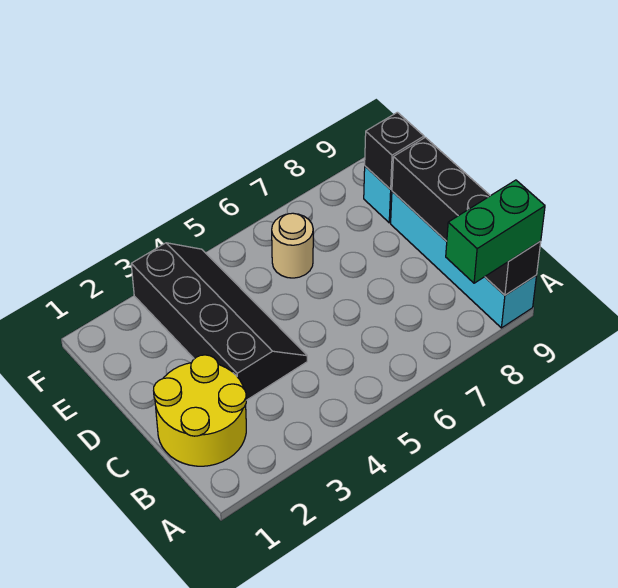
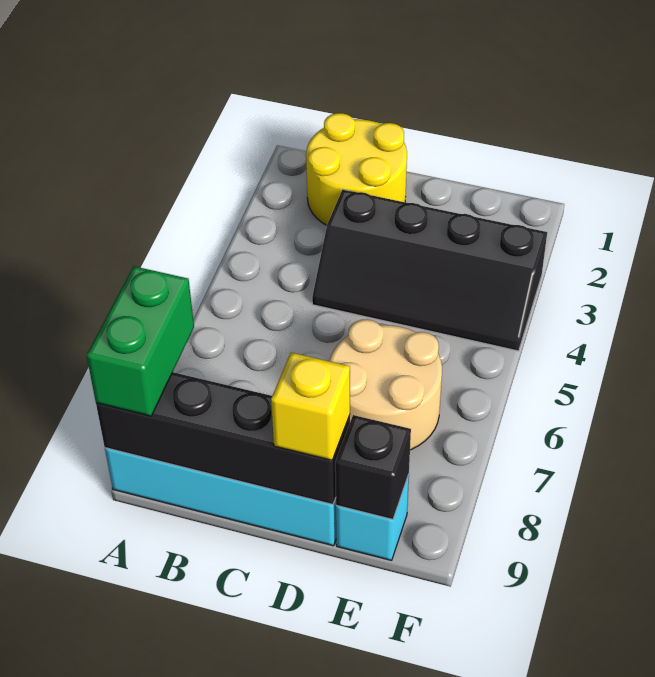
none -> yellow brick D9 level 3
tan round brick E6 level 1 -> tan round brick D6:E7 level 1

